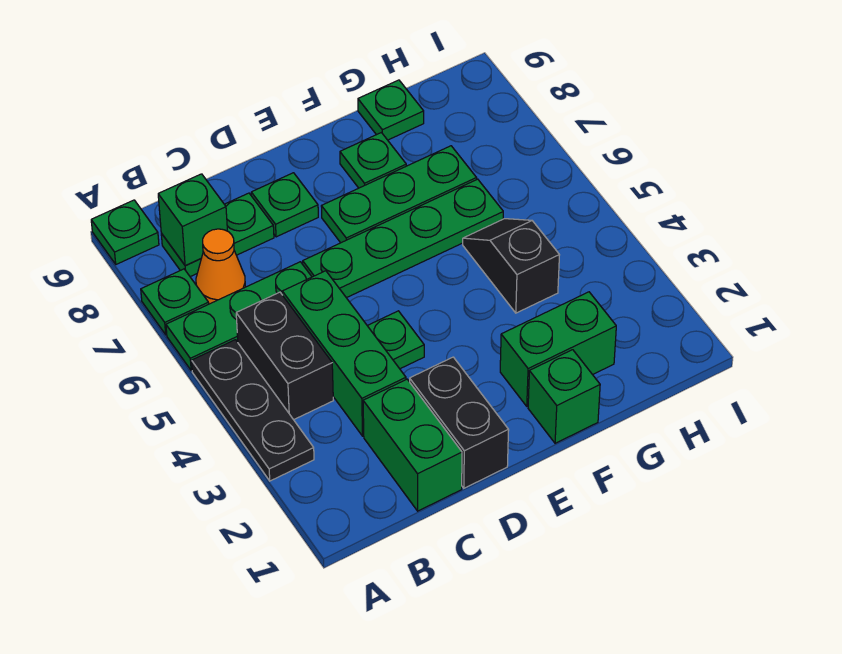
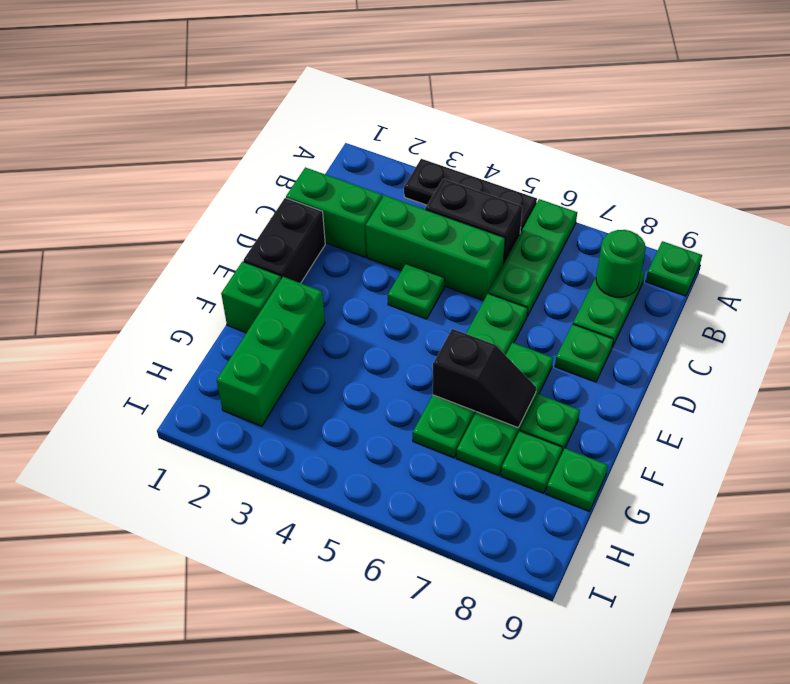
green plate A7 level 1 -> green plate G8 level 1
orange cone B7 level 1 -> none
green brick B8 level 2 -> green round brick B8 level 2
black brick D1:D2 level 1 -> black brick D1:E1 level 1
green brick F2:G2 level 1 -> green brick F2:H2 level 1
black slope G4:G5 level 1 top 4 -> black slope F6:F7 level 2 top 6

